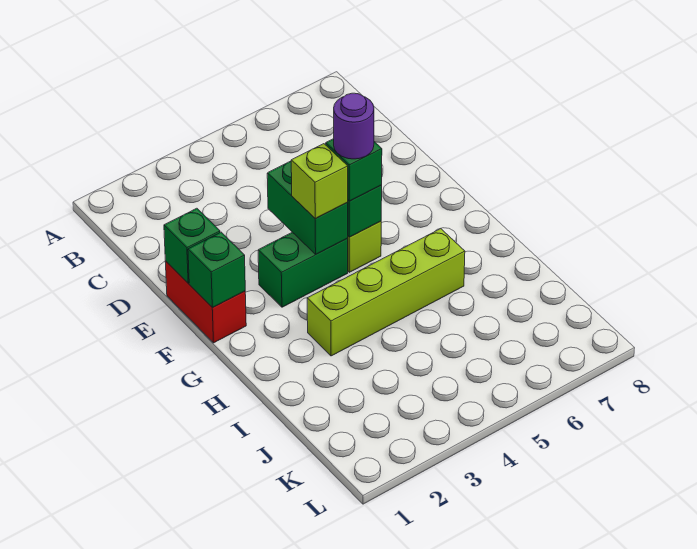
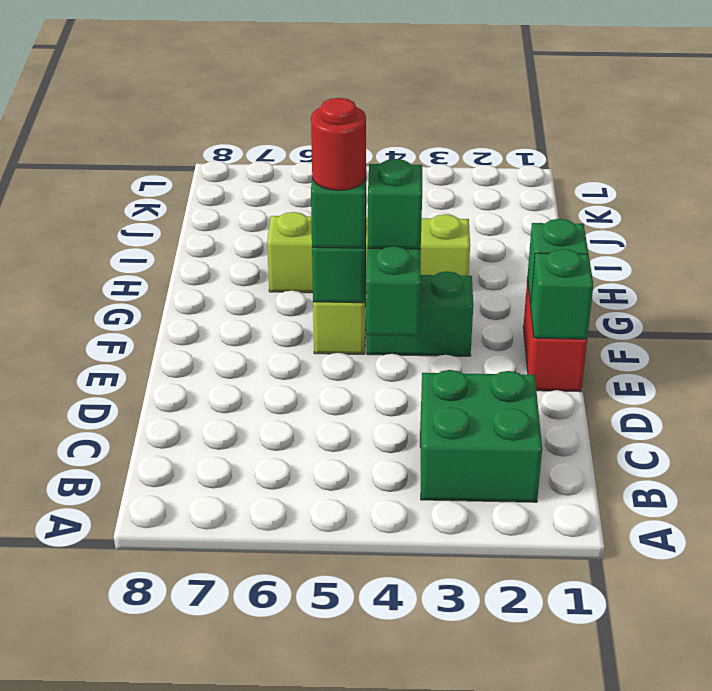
none -> green brick B2:C3 level 1
lime brick F4 level 3 -> green brick F4 level 3
purple round brick F5 level 4 -> red round brick F5 level 4

